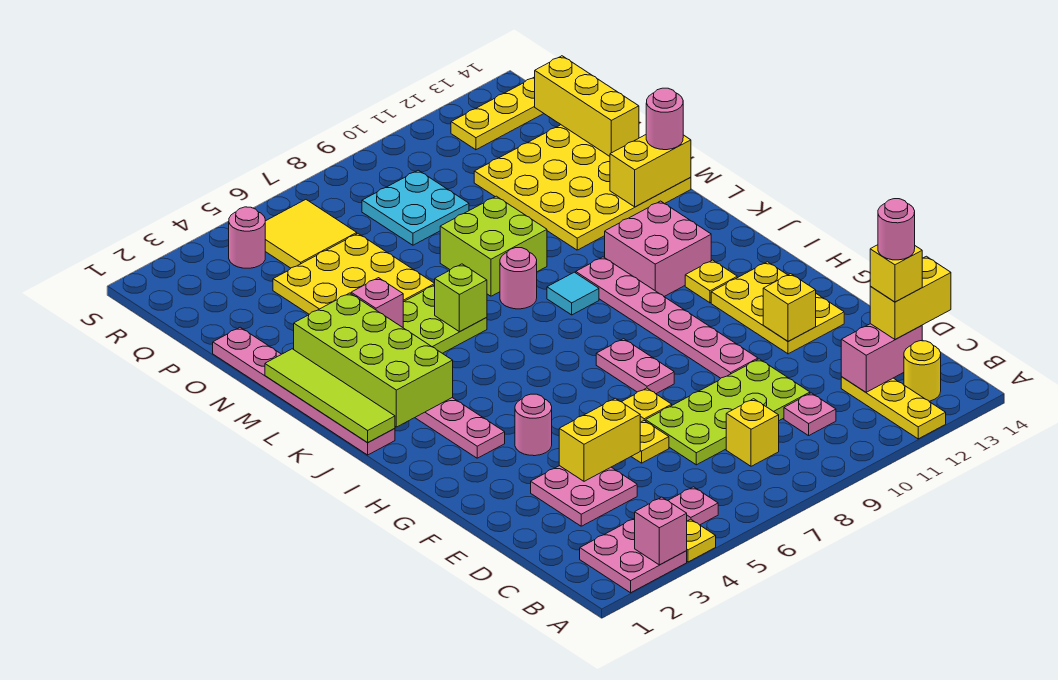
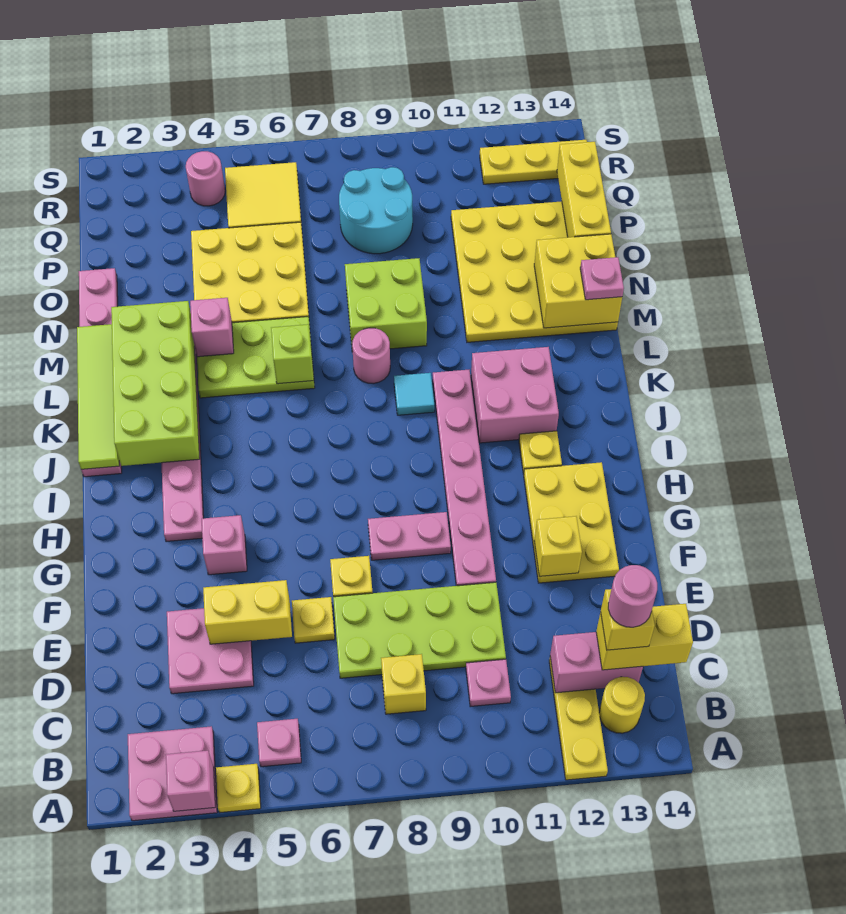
pink round brick G4 level 1 -> pink brick G4 level 1
pink plate G8:H8 level 1 -> pink plate G8:G9 level 1
yellow brick M13:M14 level 2 -> yellow brick M13:N14 level 2
pink round brick M14 level 3 -> pink plate M14 level 3
cyan plate P8:Q9 level 1 -> cyan round brick P8:Q9 level 1

